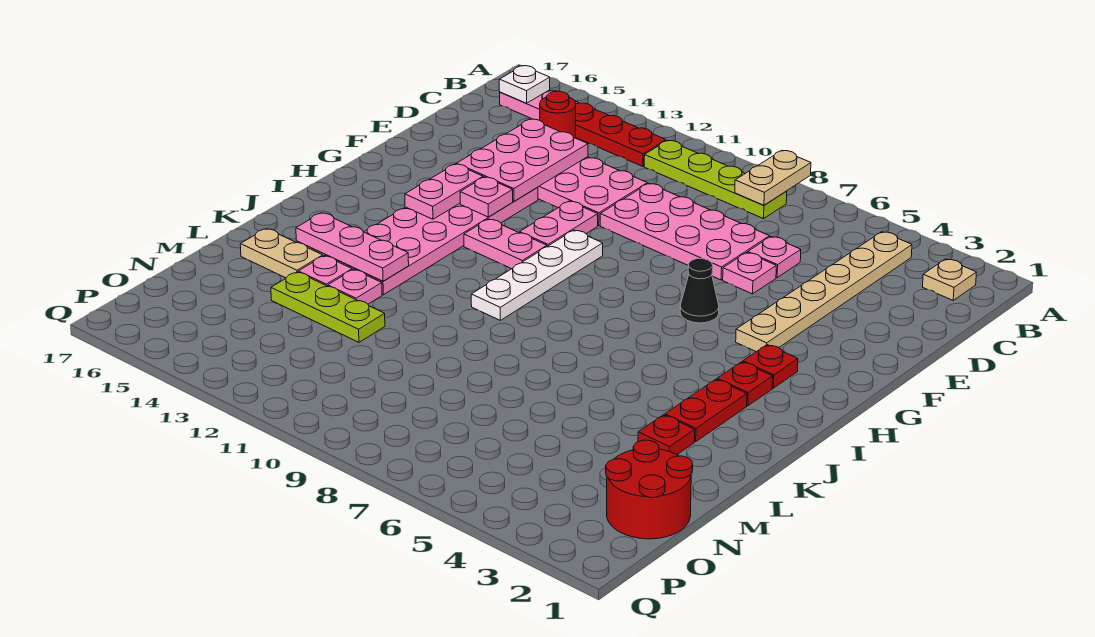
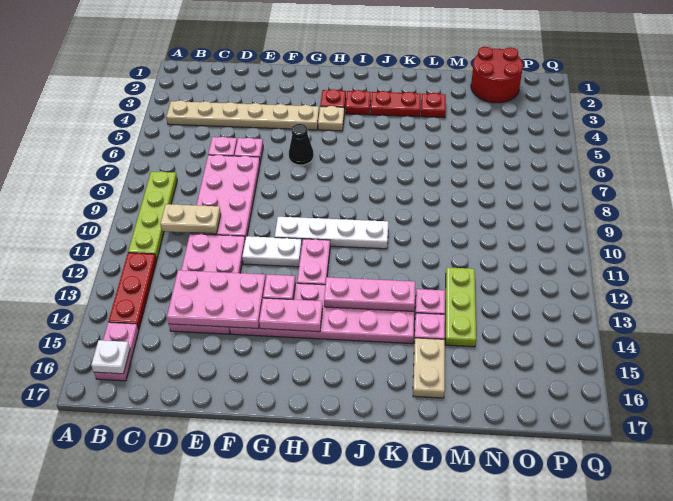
tan plate A8:B8 level 2 -> tan plate C10:D10 level 2
tan plate B2 level 1 -> tan plate H4 level 1
red round brick C14 level 1 -> none
pink plate F11:G11 level 1 -> white plate F11:G11 level 1
pink plate K13:K15 level 2 -> pink plate I13:K13 level 2

